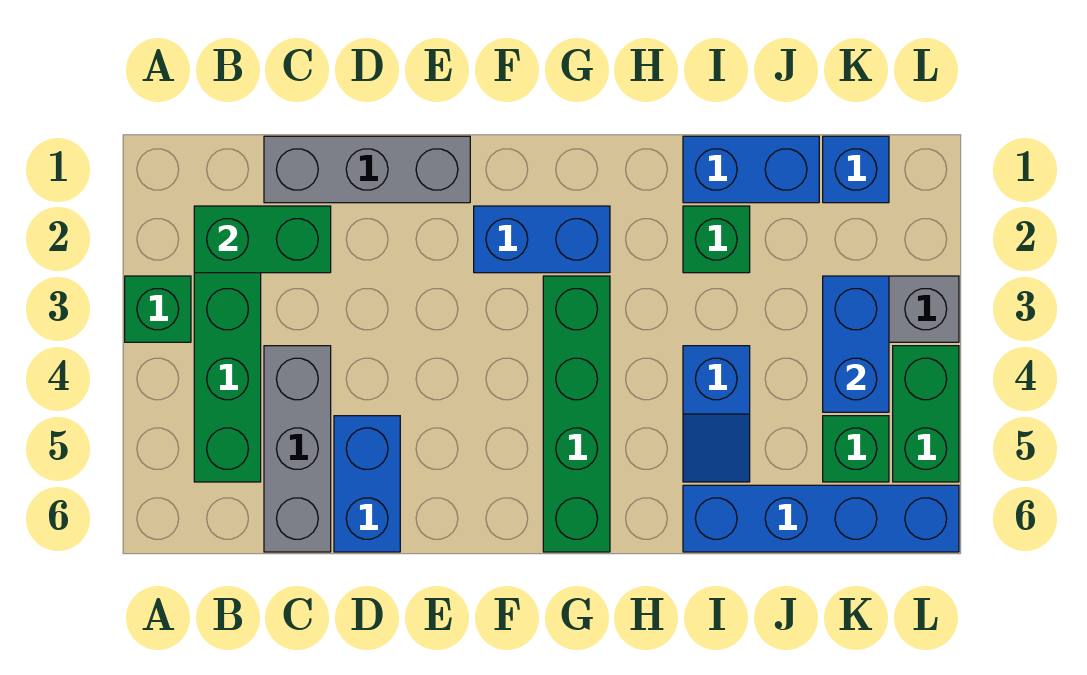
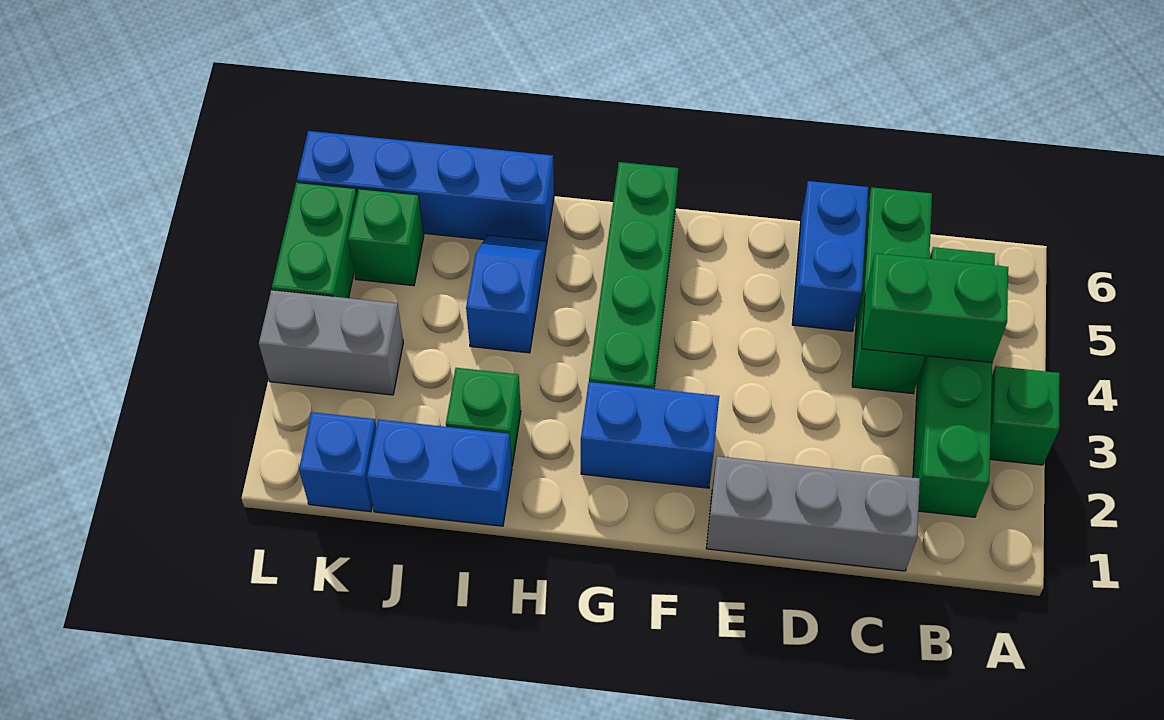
green brick B2:C2 level 2 -> green brick B4:C4 level 2
grey brick C4:C6 level 1 -> green brick C4:C6 level 1
blue brick K3:K4 level 2 -> none

